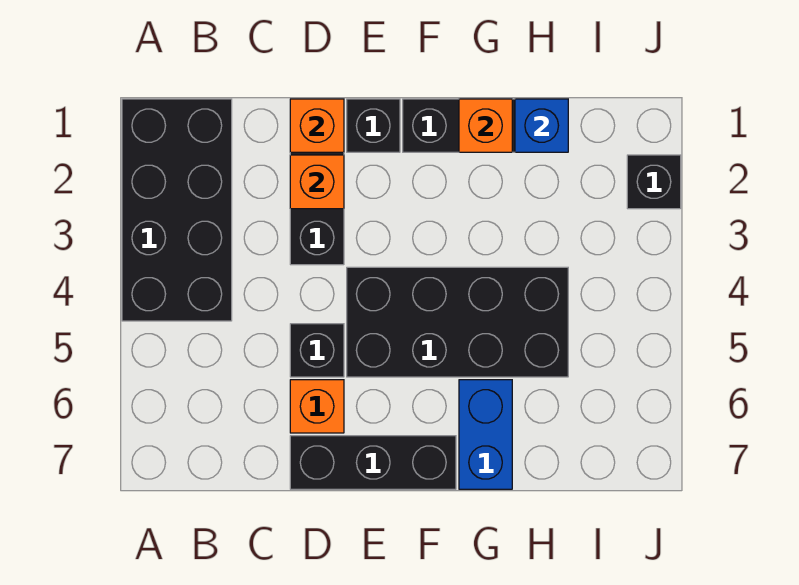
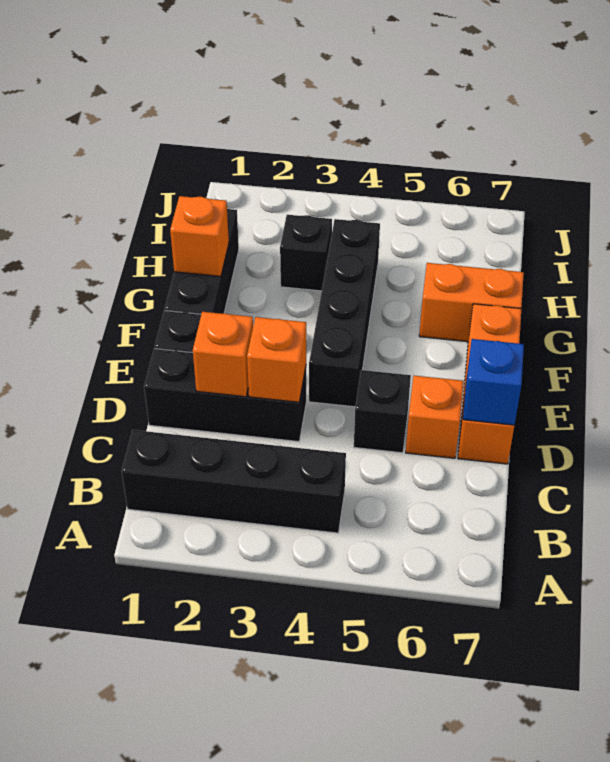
black brick A1:B4 level 1 -> black brick B1:B4 level 1
orange brick D1 level 2 -> orange brick D3 level 2
black brick D7:F7 level 1 -> orange brick D7:F7 level 1
black brick E4:H5 level 1 -> black brick E4:H4 level 1
blue brick G6:G7 level 1 -> orange brick G6:G7 level 1
blue brick H1 level 2 -> blue brick D7 level 2
black brick J2 level 1 -> black brick H3 level 1

